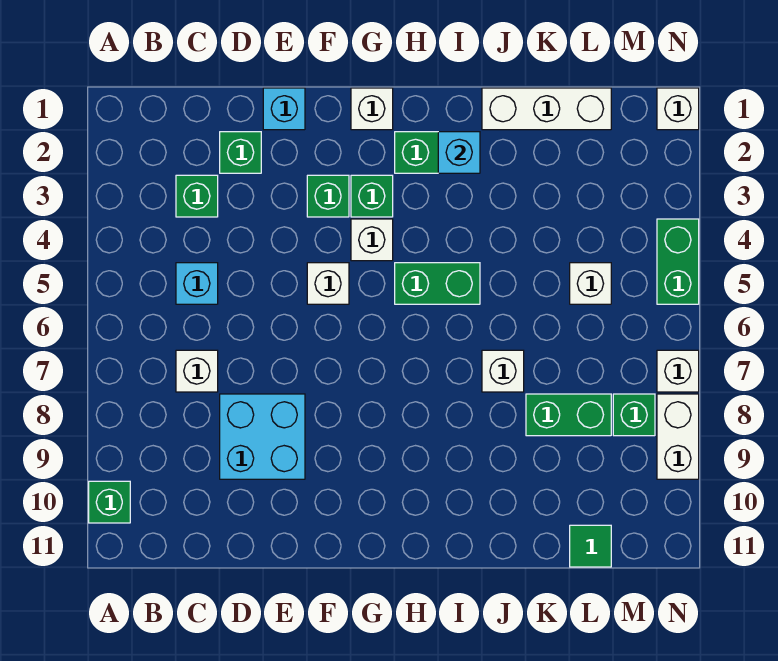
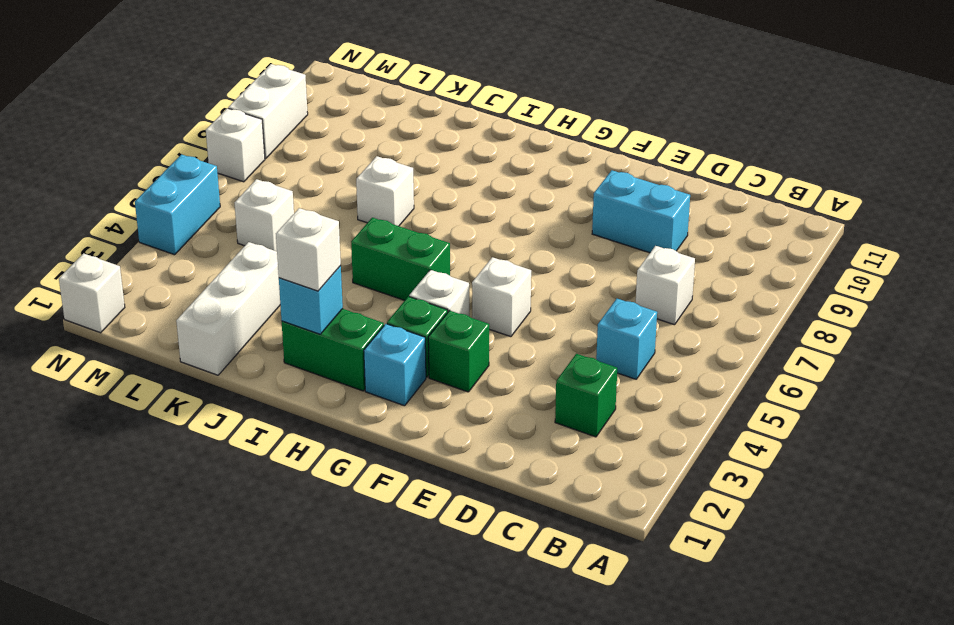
green brick A10 level 1 -> none
green brick D2 level 1 -> none
cyan brick D8:E9 level 1 -> cyan brick D9:E9 level 1
cyan brick E1 level 1 -> cyan brick G2 level 1
white brick G1 level 1 -> white brick I2 level 3
white brick J1:L1 level 1 -> white brick K1:K3 level 1
green brick K8:L8 level 1 -> none
green tile L11 level 1 -> none
green brick M8 level 1 -> none
green brick N4:N5 level 1 -> cyan brick N4:N5 level 1

